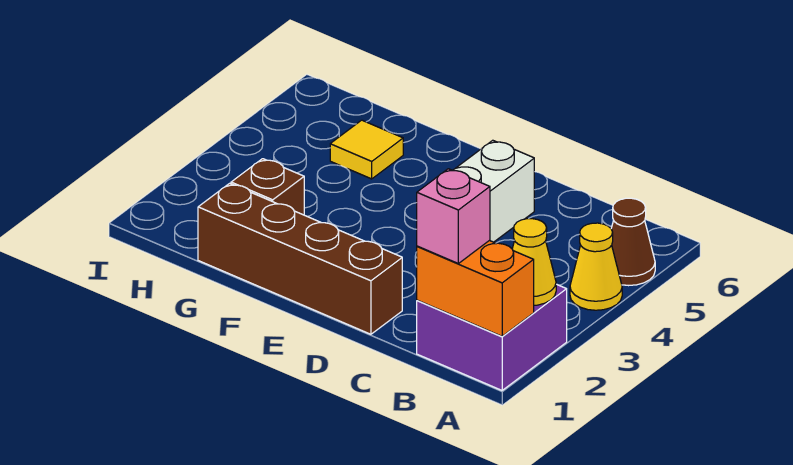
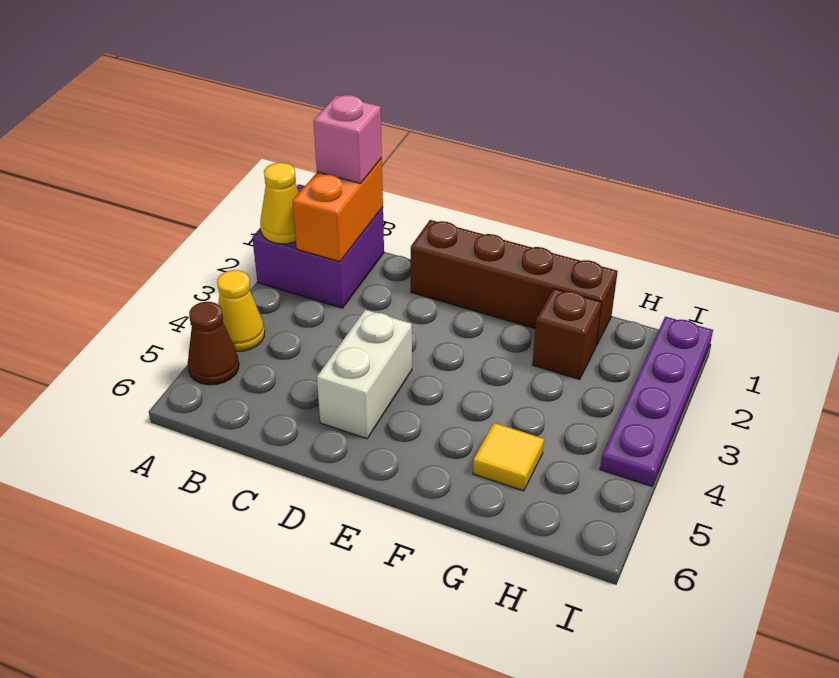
orange brick A1:B1 level 2 -> orange brick B1:B2 level 2
none -> purple plate I1:I4 level 1

